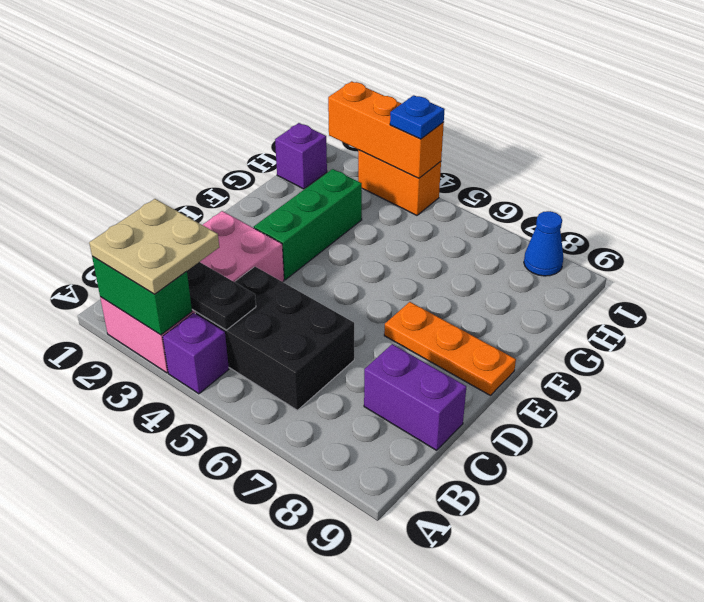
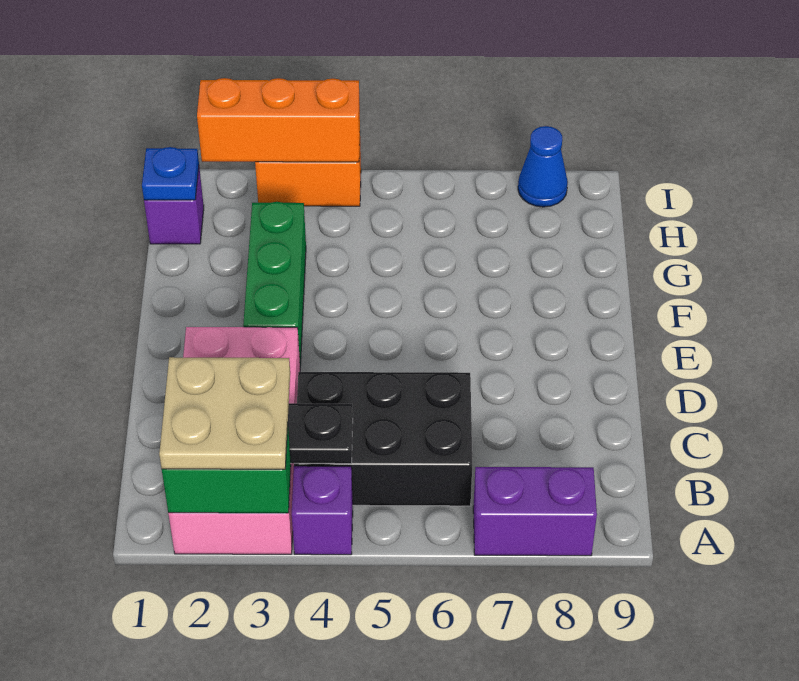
purple brick C8:C9 level 1 -> purple brick A7:A8 level 1
orange plate E7:E9 level 1 -> none
blue plate I4 level 3 -> blue plate H1 level 2

